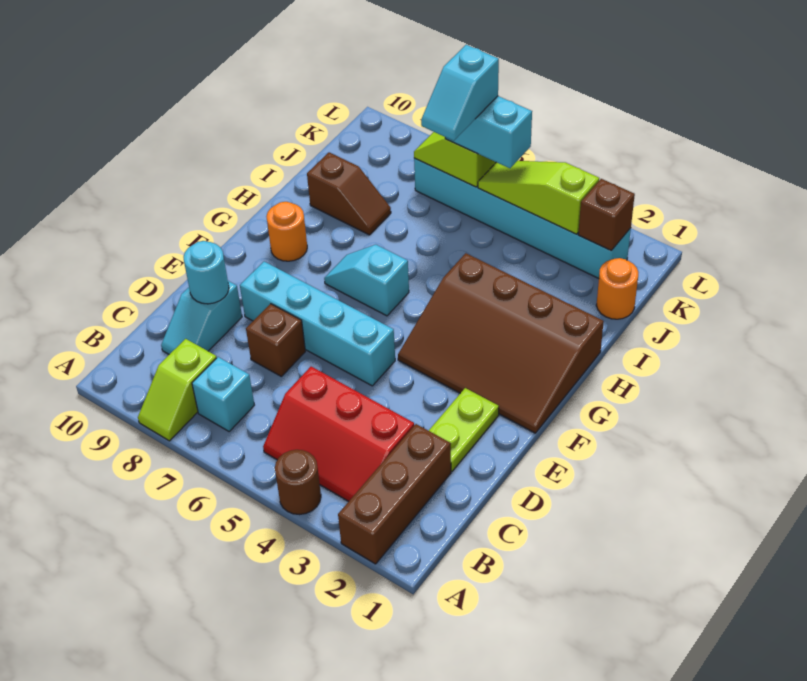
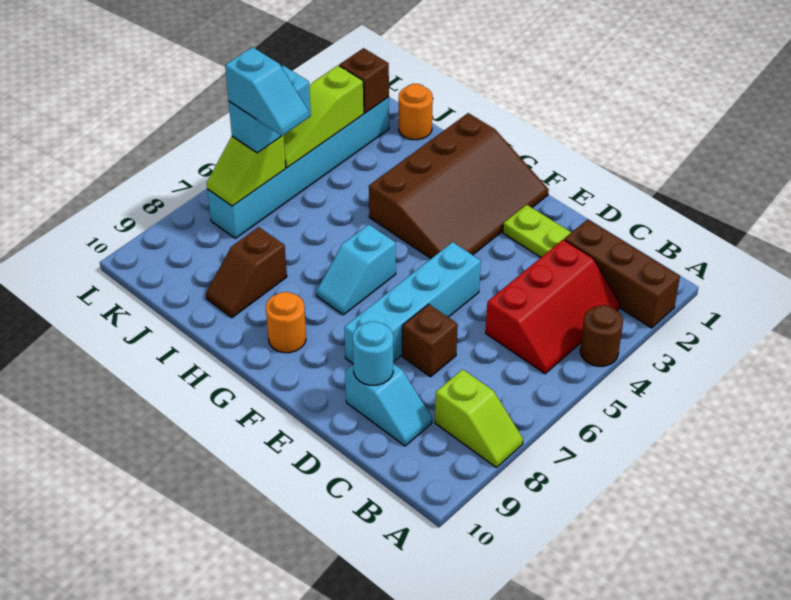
cyan brick B7 level 1 -> none
brown slope I8:I9 level 1 top 9 -> brown slope I8:I9 level 1 top 8

